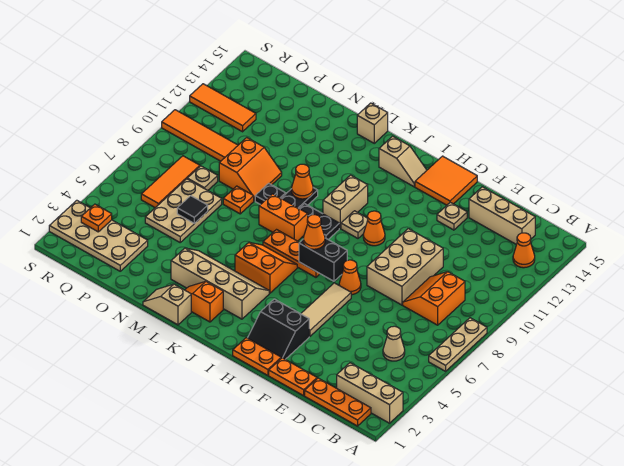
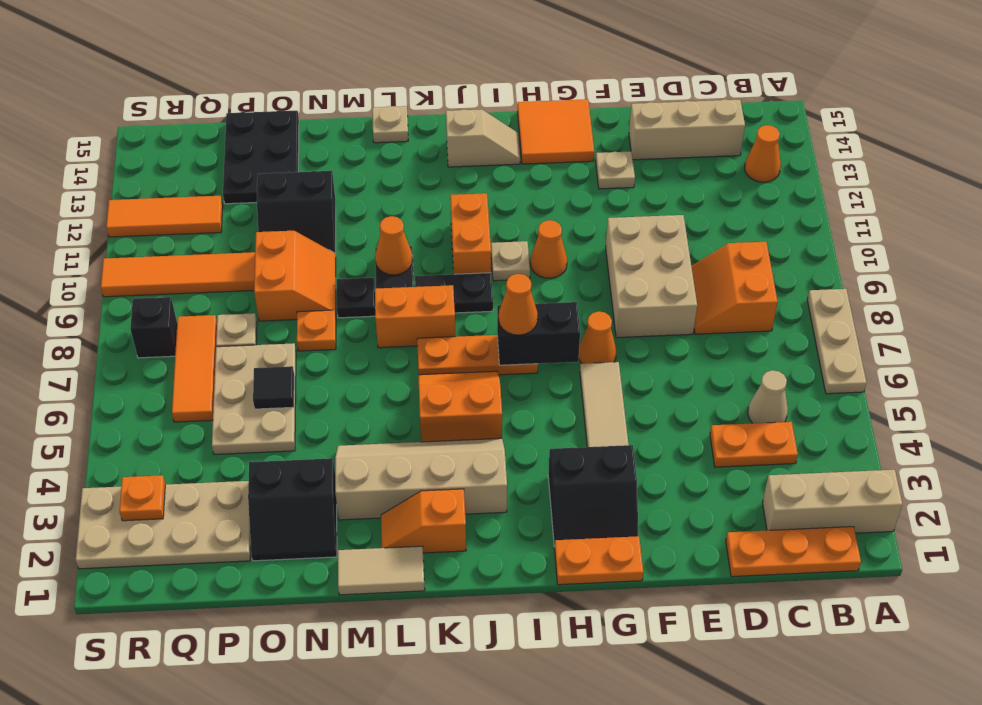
orange plate E1:F1 level 1 -> orange plate C4:D4 level 1
tan brick J10:J11 level 1 -> orange brick J10:J11 level 1
tan slope L1:M1 level 1 top L -> tan tile L1:M1 level 1
tan brick L15 level 1 -> tan plate L15 level 1
none -> black slope N2:O3 level 1 top 3
none -> black slope N11:O12 level 1 top 12
none -> black plate O13:P15 level 1
none -> black brick R8 level 1

